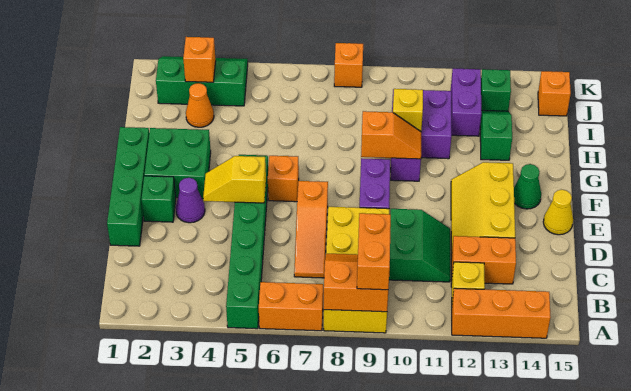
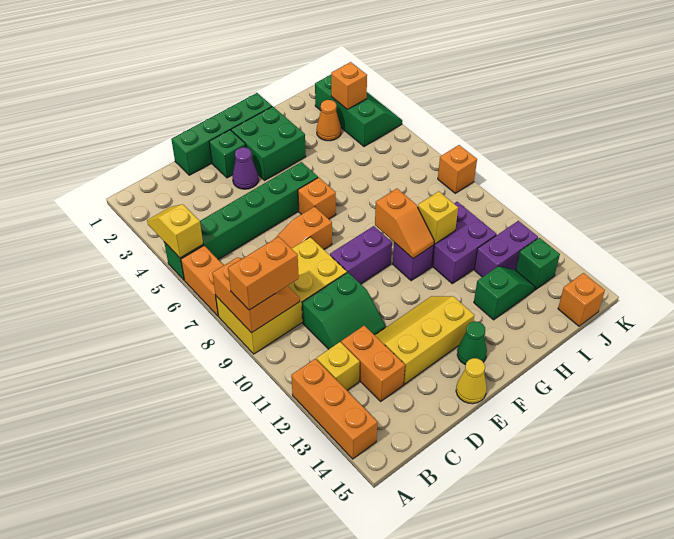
yellow slope E4:E5 level 2 top 5 -> yellow slope A4:A5 level 2 top 5

